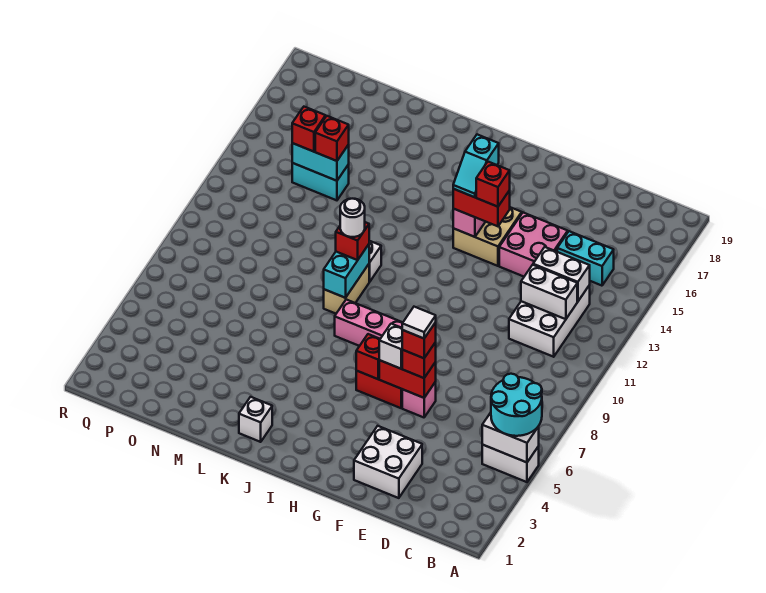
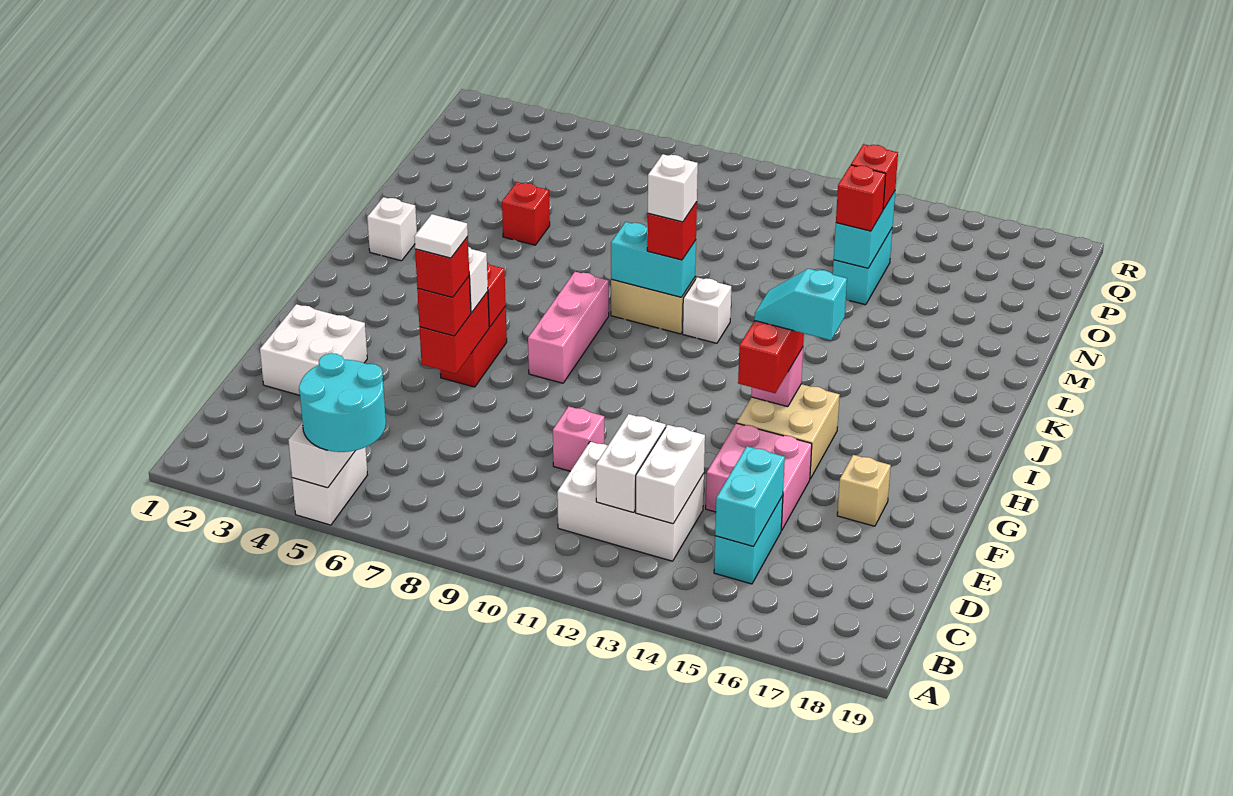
none -> cyan brick C15:D15 level 2
pink brick F6 level 1 -> pink brick E10 level 1
none -> tan brick F17 level 1
red brick G14 level 4 -> red brick M5 level 1
white round brick K10 level 4 -> white brick K10 level 4

